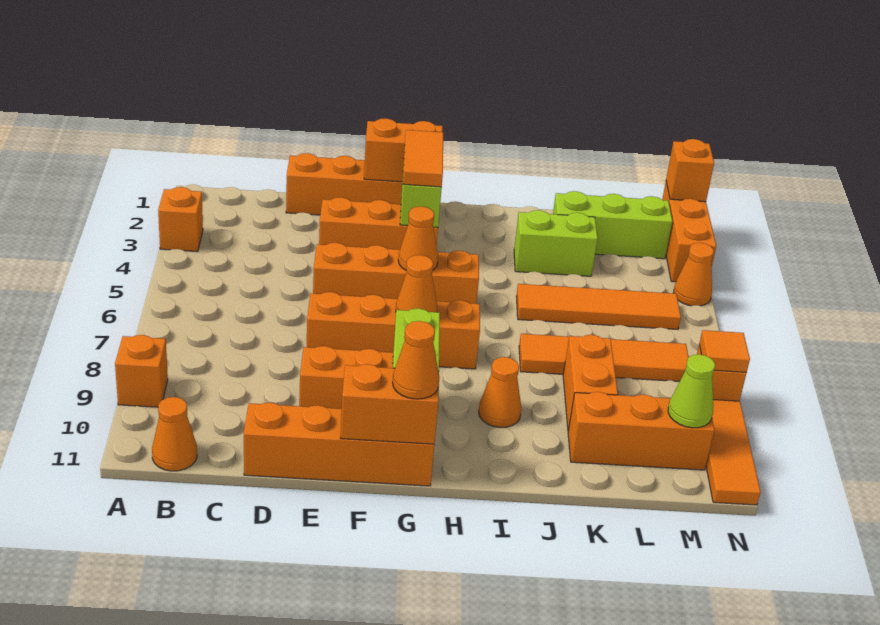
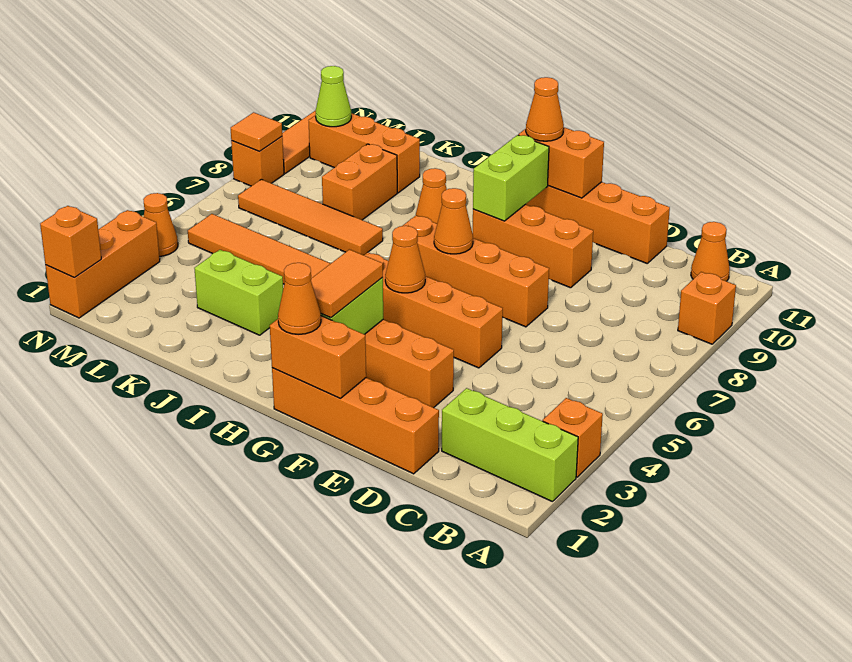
none -> orange cone G1 level 3
lime brick K2:M2 level 1 -> lime brick A2:C2 level 1

